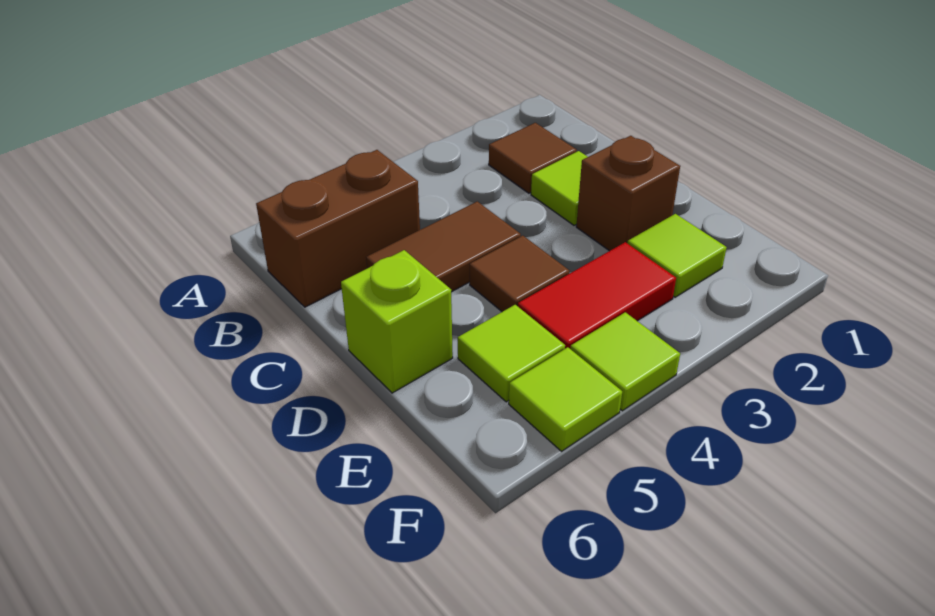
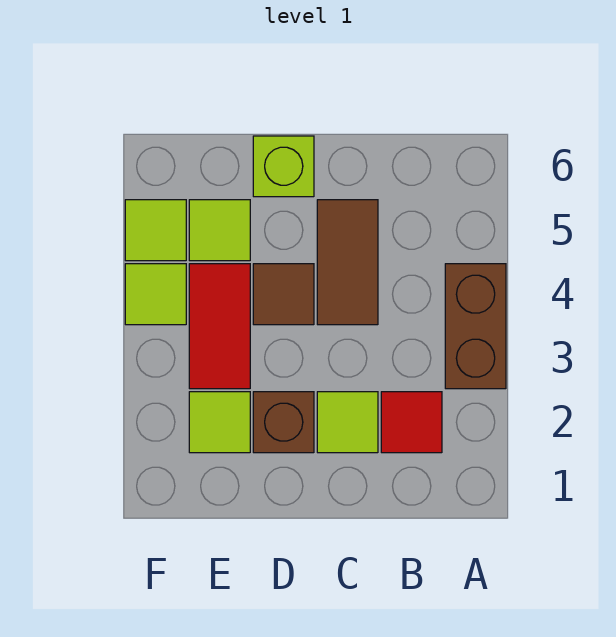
brown tile B2 level 1 -> red tile B2 level 1
brown brick B5:B6 level 1 -> brown brick A3:A4 level 1

